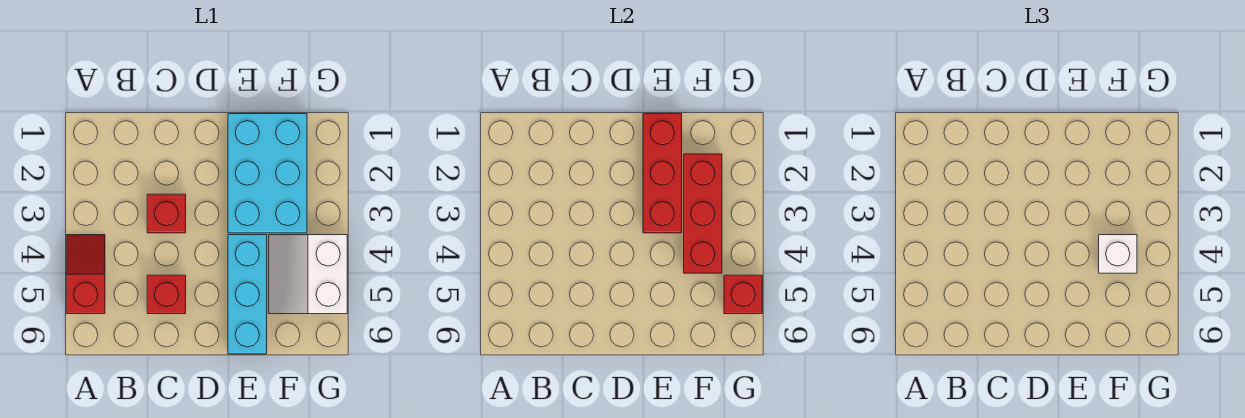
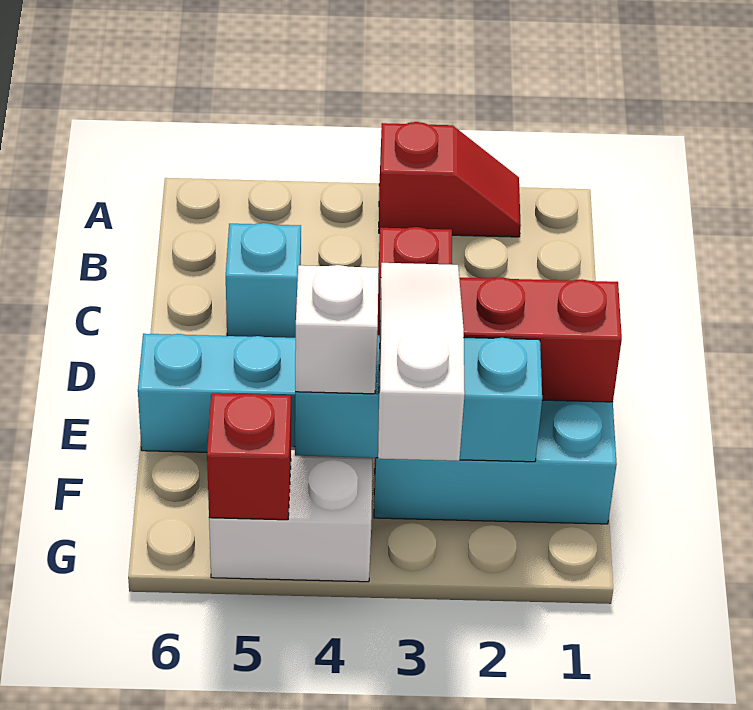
red slope A4:A5 level 1 top 5 -> red slope A2:A3 level 1 top 3
red brick C5 level 1 -> cyan brick C5 level 1
none -> white slope E3:G3 level 3 top G
red brick F2:F4 level 2 -> cyan brick F2:F4 level 2

